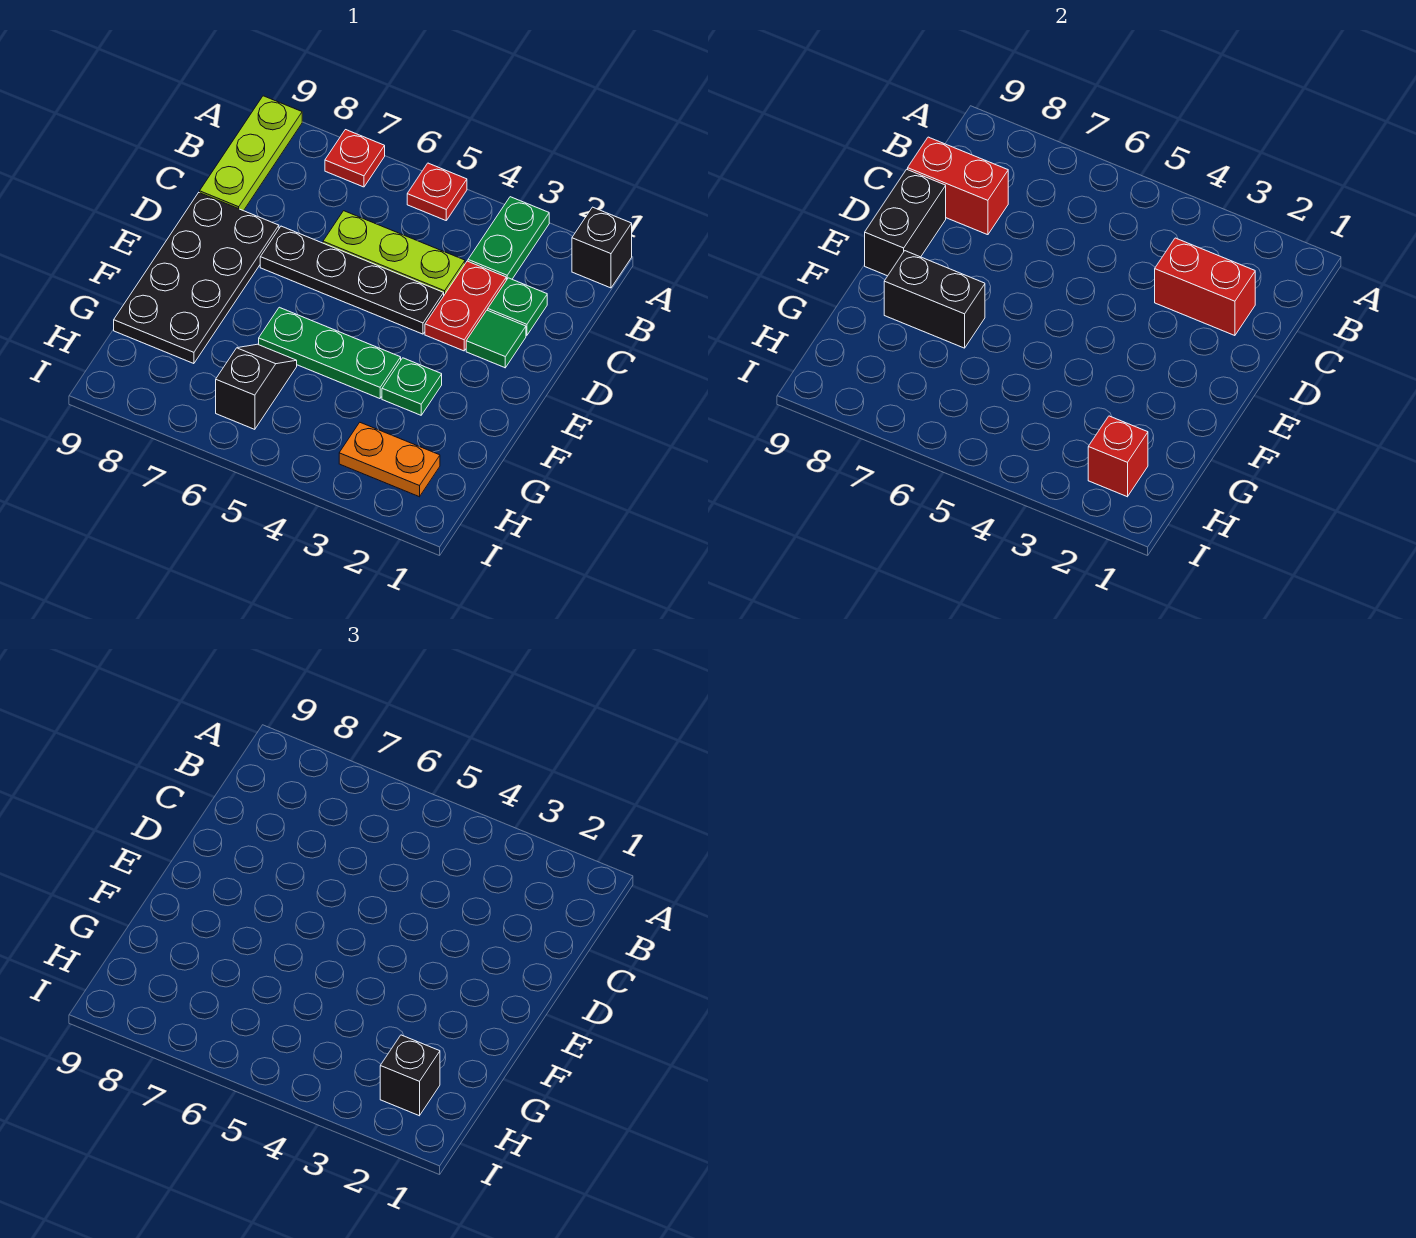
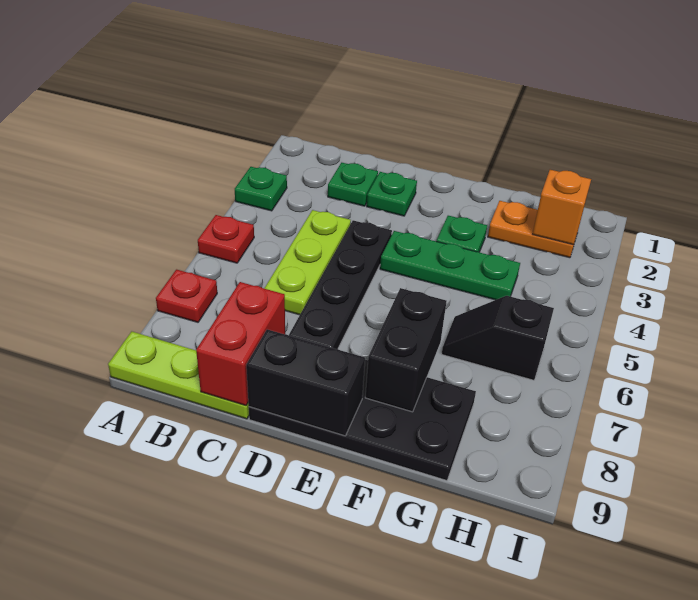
black brick A1 level 1 -> none
green plate A3:B3 level 1 -> green plate A3 level 1
red brick C2:C3 level 2 -> none
red plate C3:D3 level 1 -> none
green tile D2 level 1 -> green plate D2 level 1
green plate F4:F6 level 1 -> green plate E4:G4 level 1
orange plate H2:H3 level 1 -> orange plate G2:H2 level 1
red brick H2 level 2 -> orange brick H2 level 2
black brick H2 level 3 -> none

